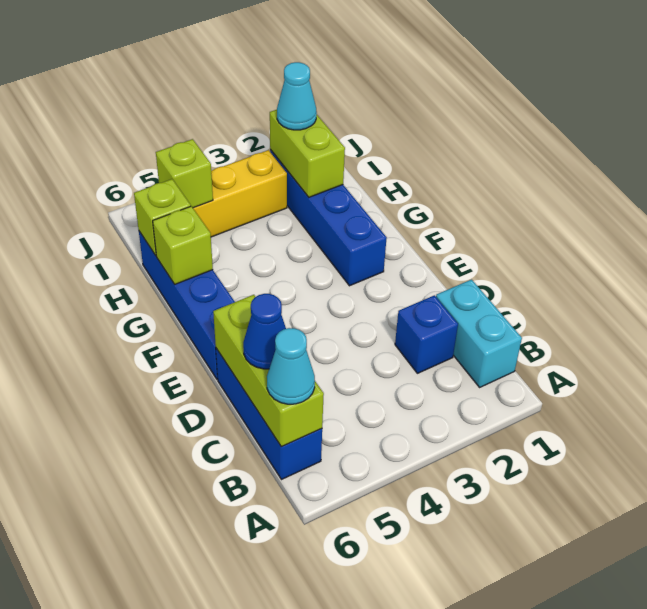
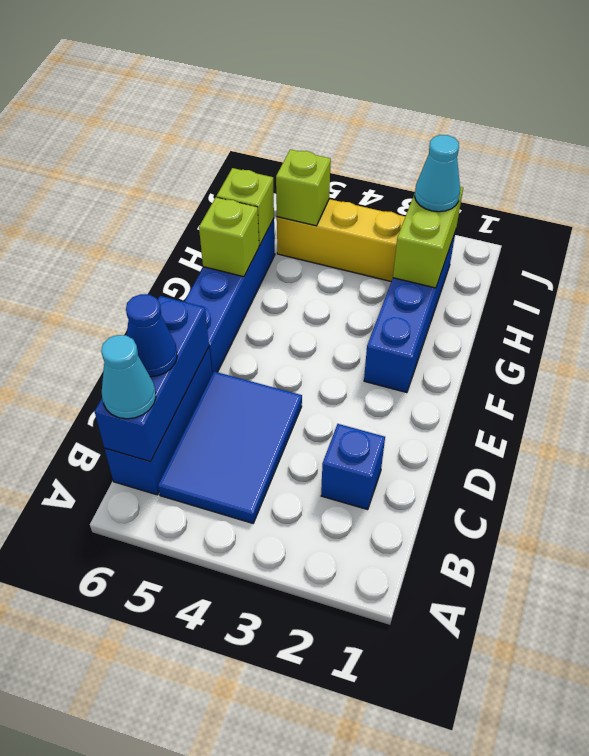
cyan brick B1:C1 level 1 -> none
none -> blue tile B4:D5 level 1
lime brick B6:D6 level 2 -> blue brick B6:D6 level 2

